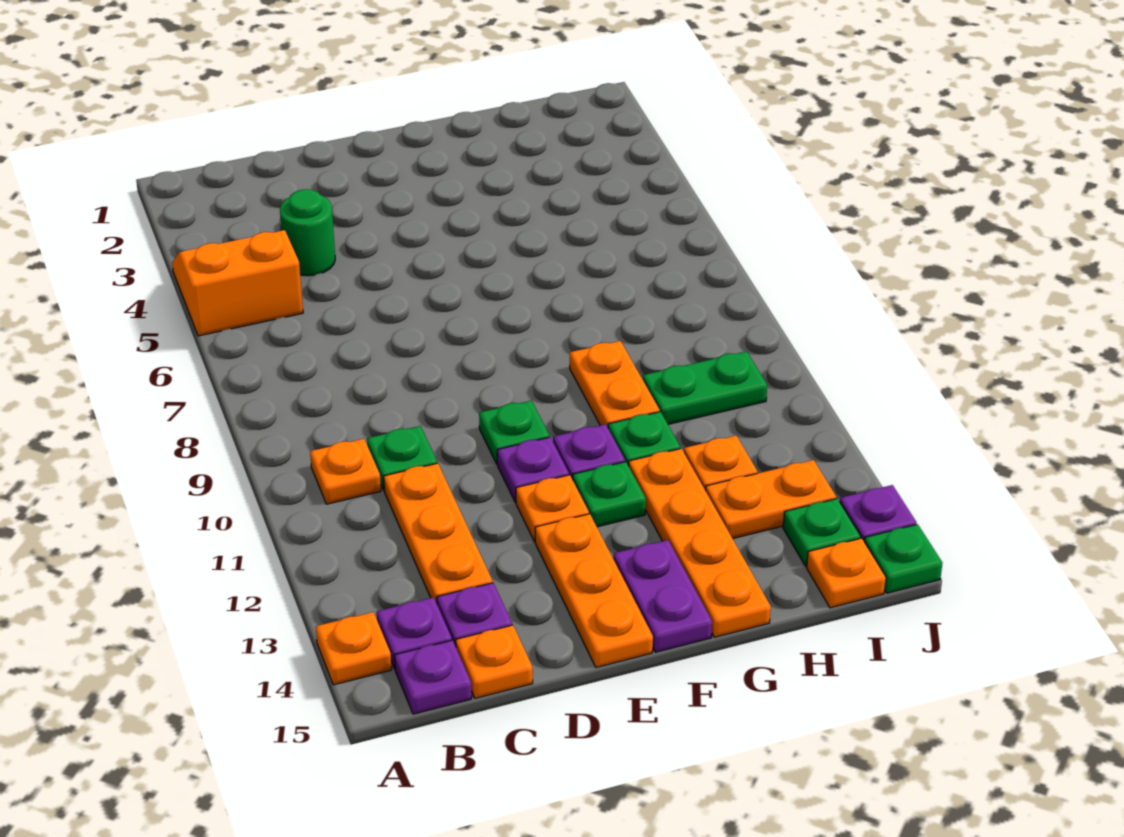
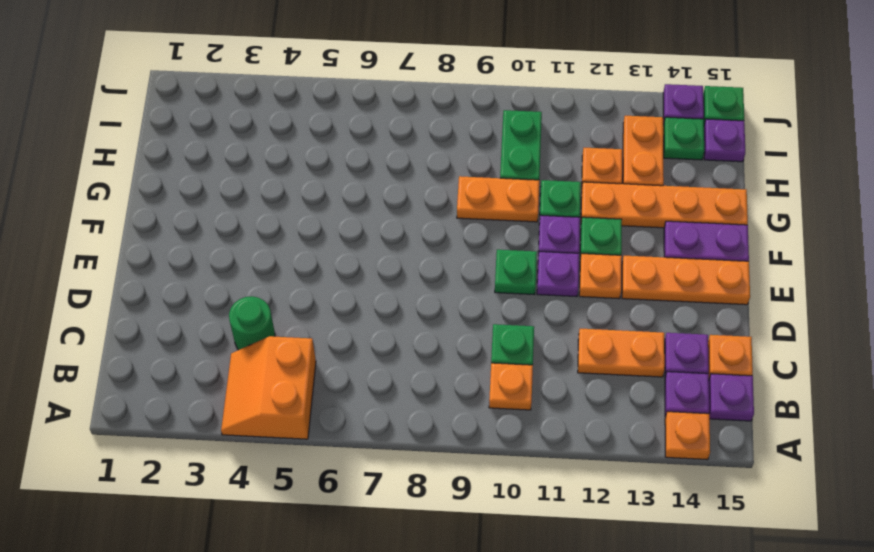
orange plate C11:C13 level 1 -> orange plate C12:C13 level 1
orange plate I15 level 1 -> purple plate I15 level 1

